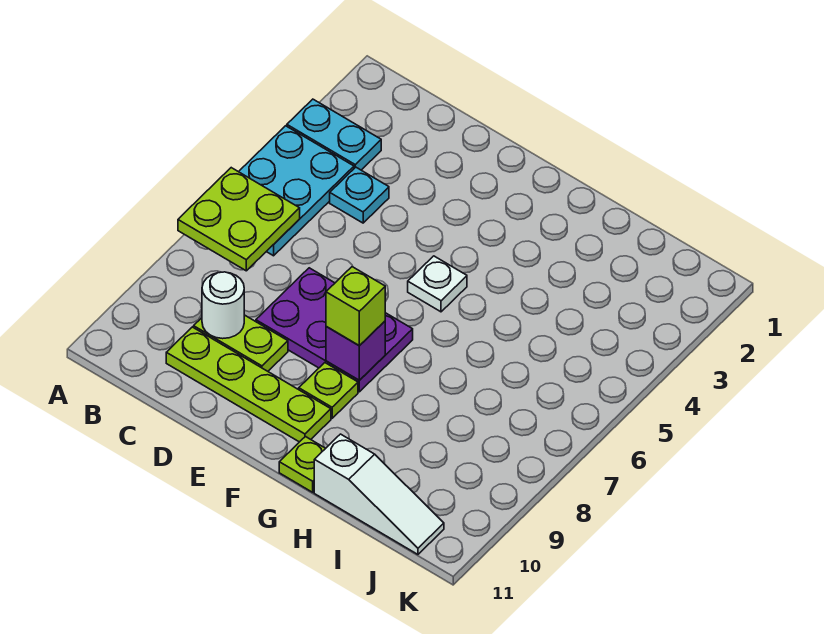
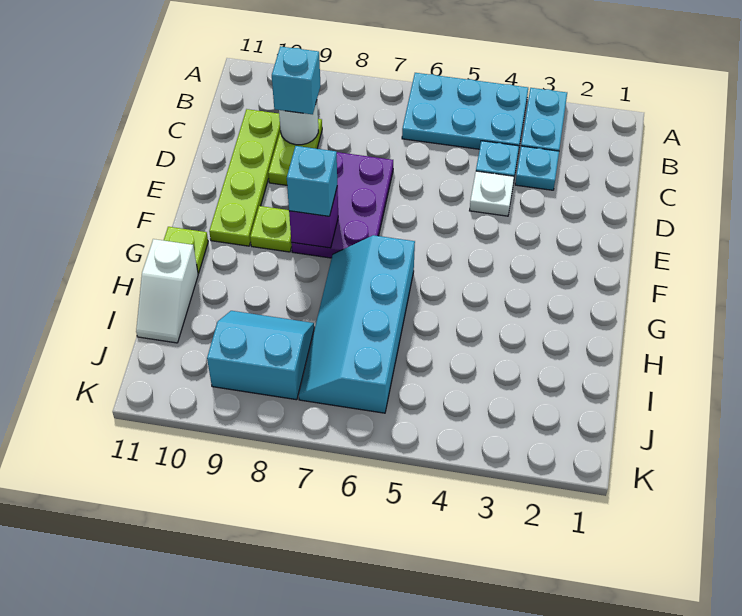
lime plate A6:B7 level 2 -> none
none -> cyan plate C3 level 1
none -> cyan brick C9 level 3
white plate F5 level 1 -> white plate D4 level 1
lime brick F8 level 3 -> cyan brick F8 level 3
none -> cyan slope G6:J7 level 1 top 6
white slope H11:J11 level 1 top H -> white slope H11:I11 level 1 top H
none -> cyan slope I8:J9 level 1 top J

